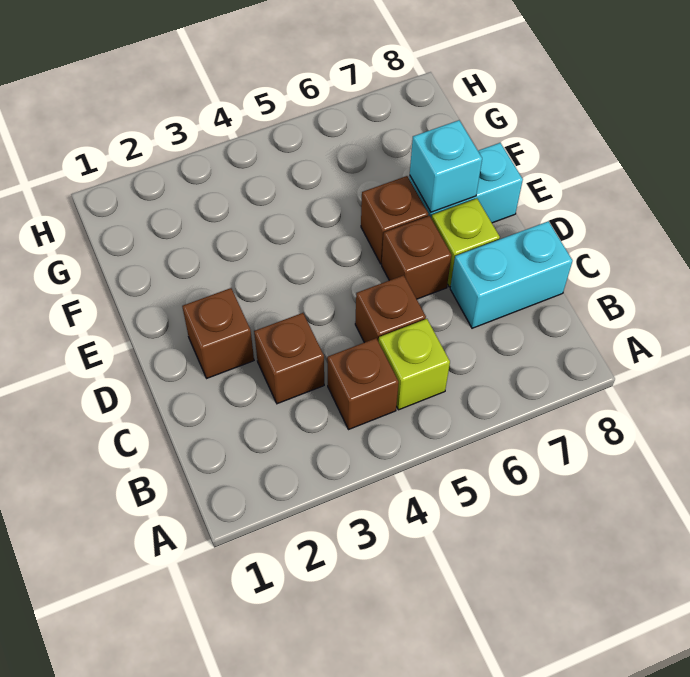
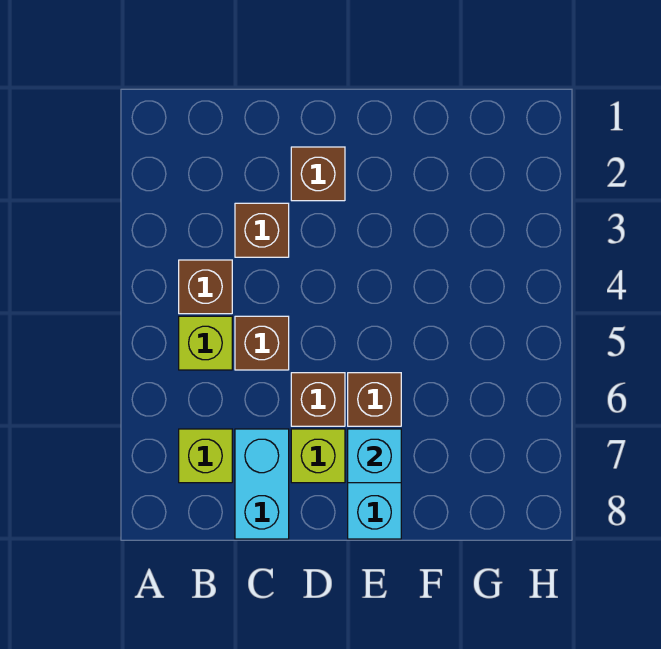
none -> lime brick B7 level 1

